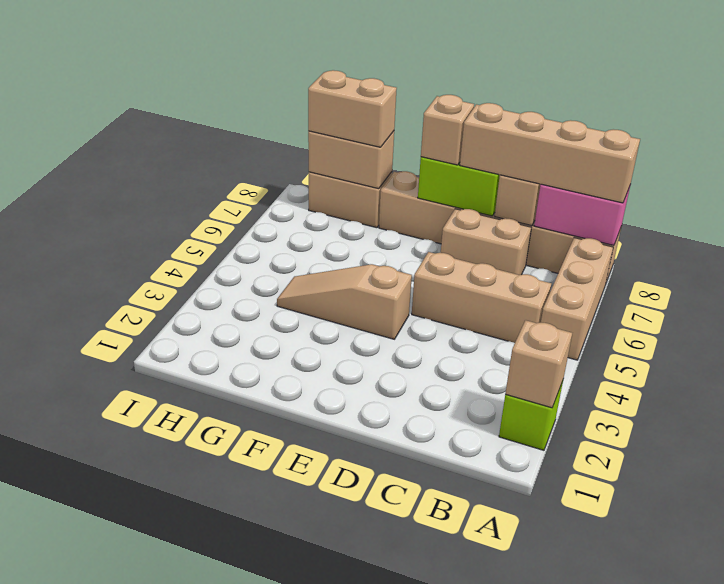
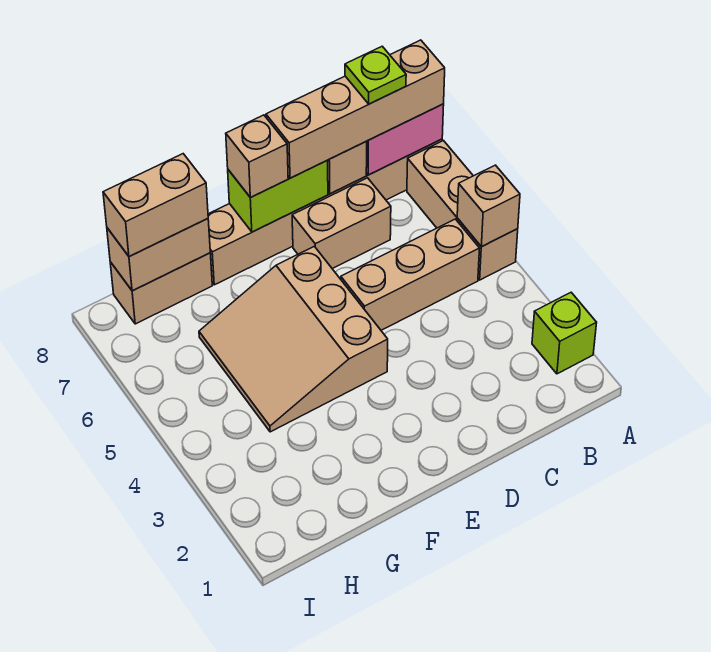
tan brick A2 level 2 -> tan brick A5 level 2
none -> lime plate B8 level 4
tan slope E4:G4 level 1 top E -> tan slope E4:G6 level 1 top E

